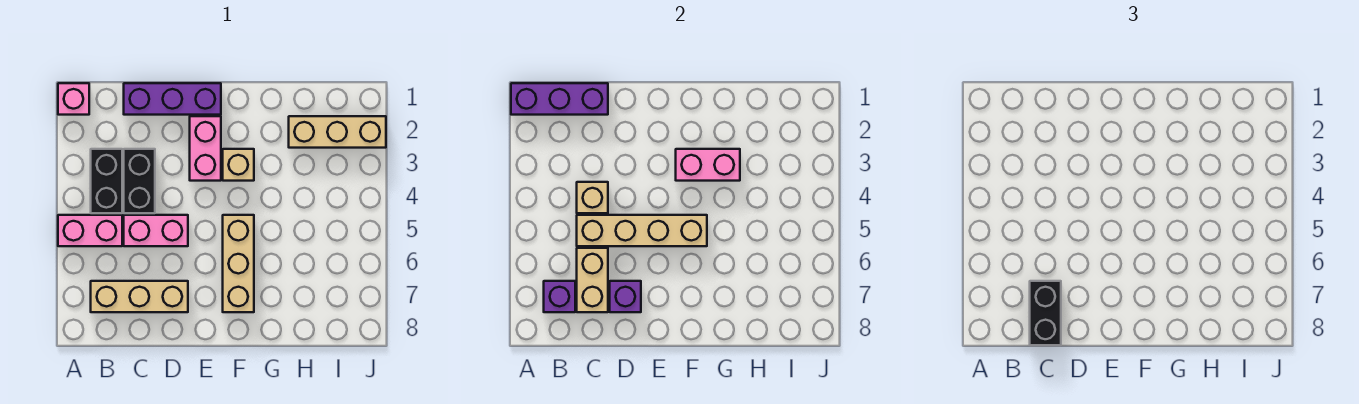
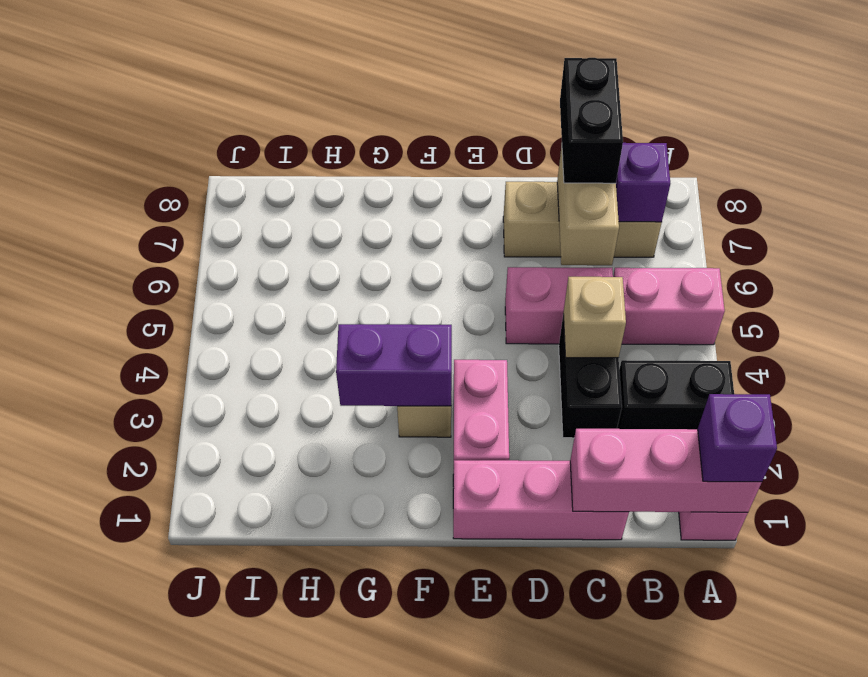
purple brick A1:C1 level 2 -> pink brick A1:C1 level 2
black brick B3:B4 level 1 -> black brick A3:B3 level 1
purple brick C1:E1 level 1 -> pink brick C1:E1 level 1
tan brick C5:F5 level 2 -> none
purple brick D7 level 2 -> purple brick A1 level 3
pink brick F3:G3 level 2 -> purple brick F3:G3 level 2
tan brick F5:F7 level 1 -> none
tan brick H2:J2 level 1 -> none

